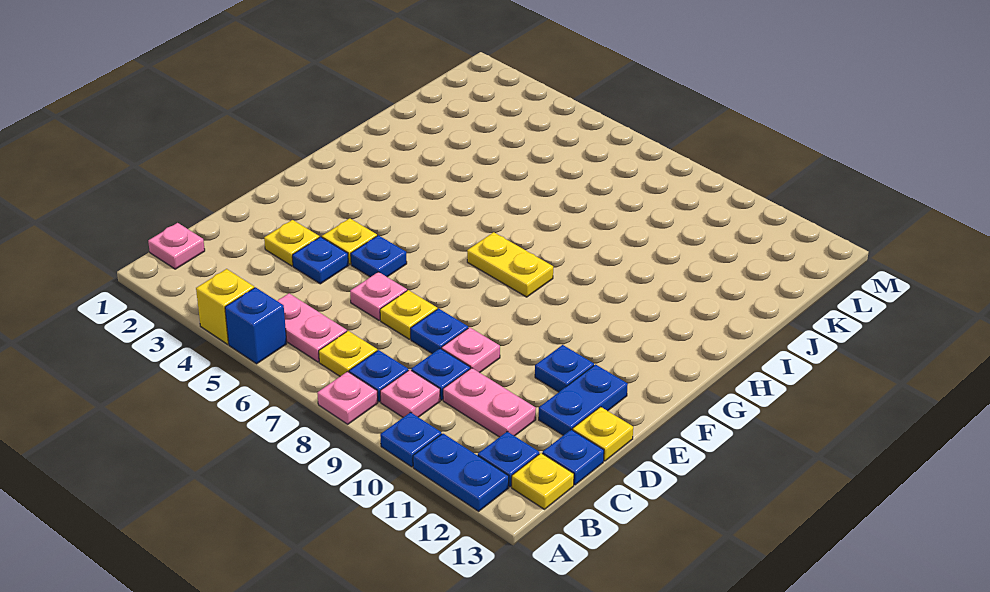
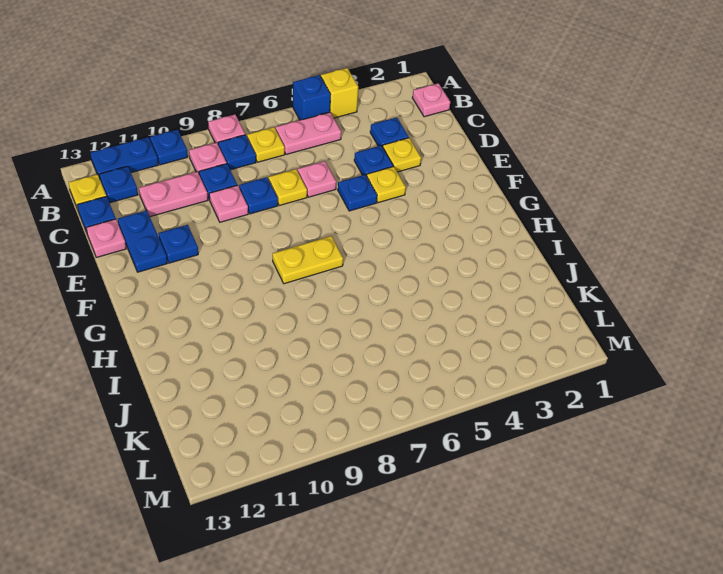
none -> blue plate C3 level 1
yellow plate D13 level 1 -> pink plate D13 level 1

